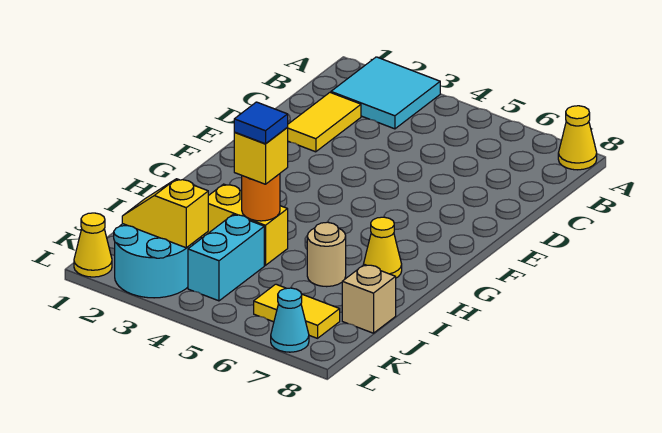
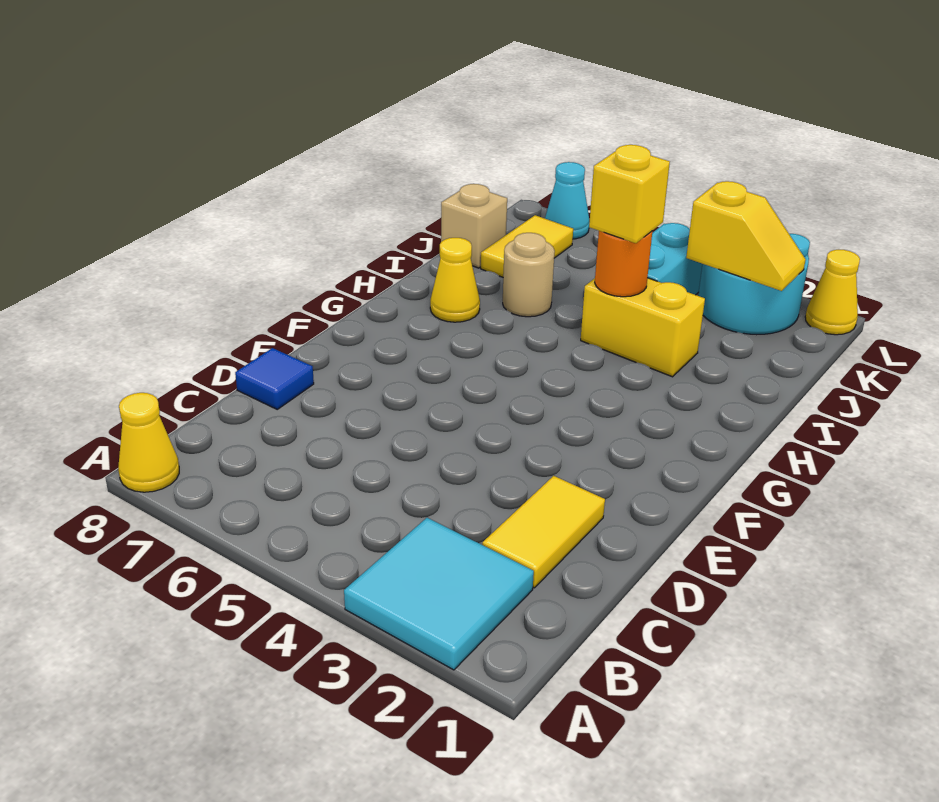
blue tile I4 level 4 -> blue tile D8 level 1
yellow tile K6:K7 level 1 -> yellow tile J7:K7 level 1

